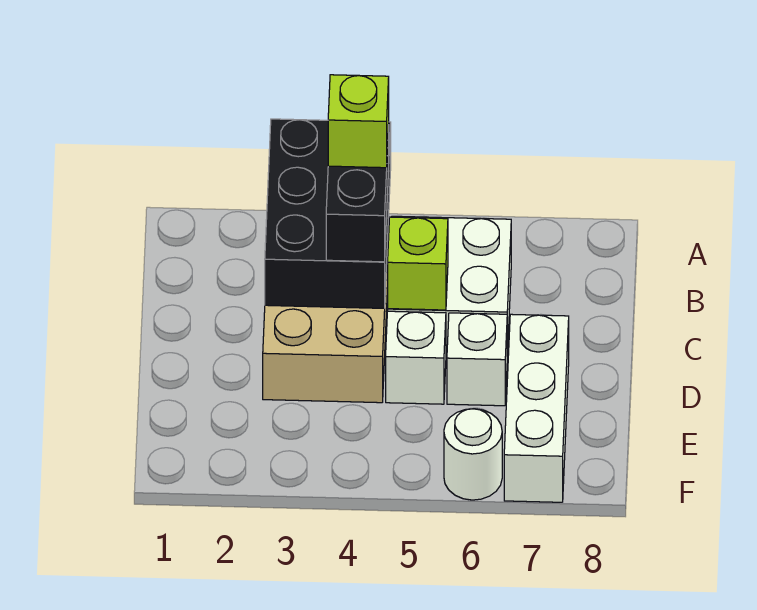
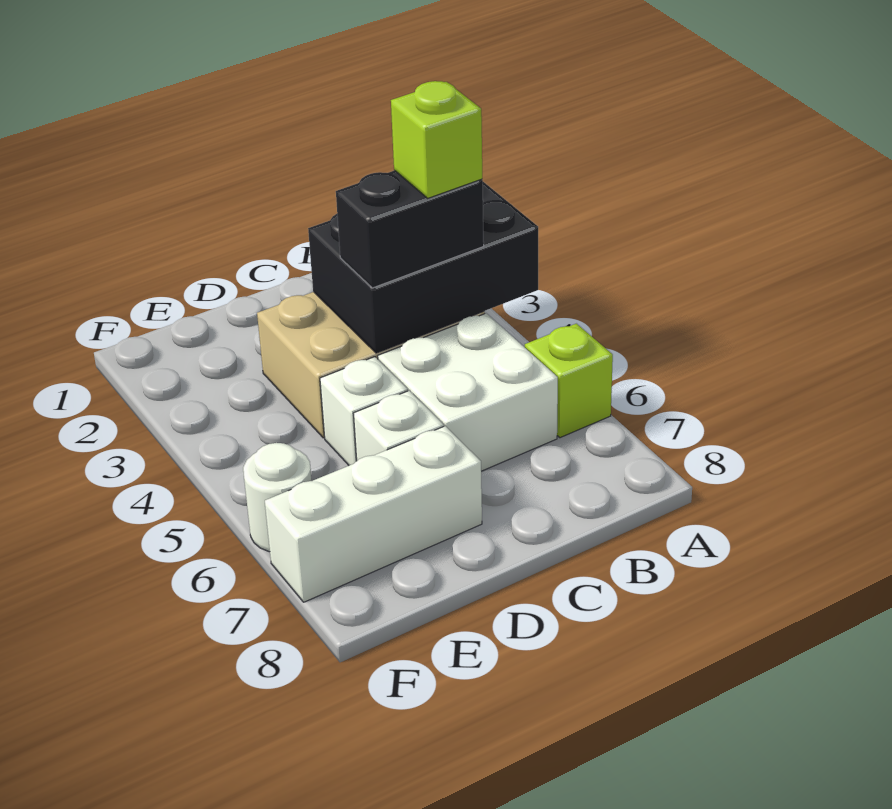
lime brick C5 level 2 -> lime brick A6 level 1

